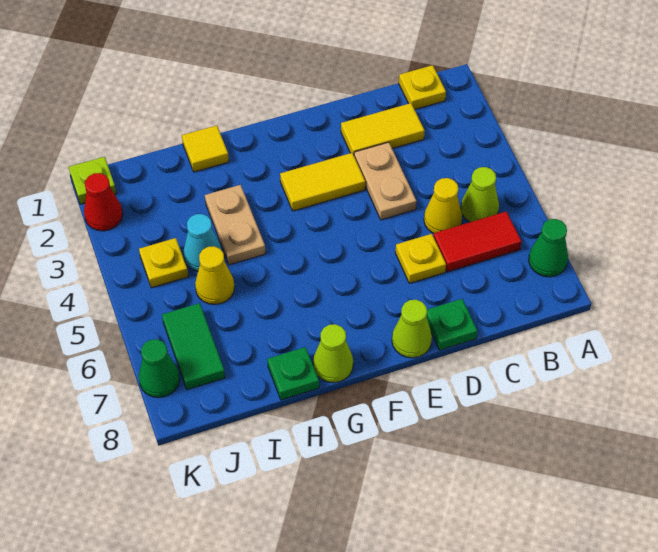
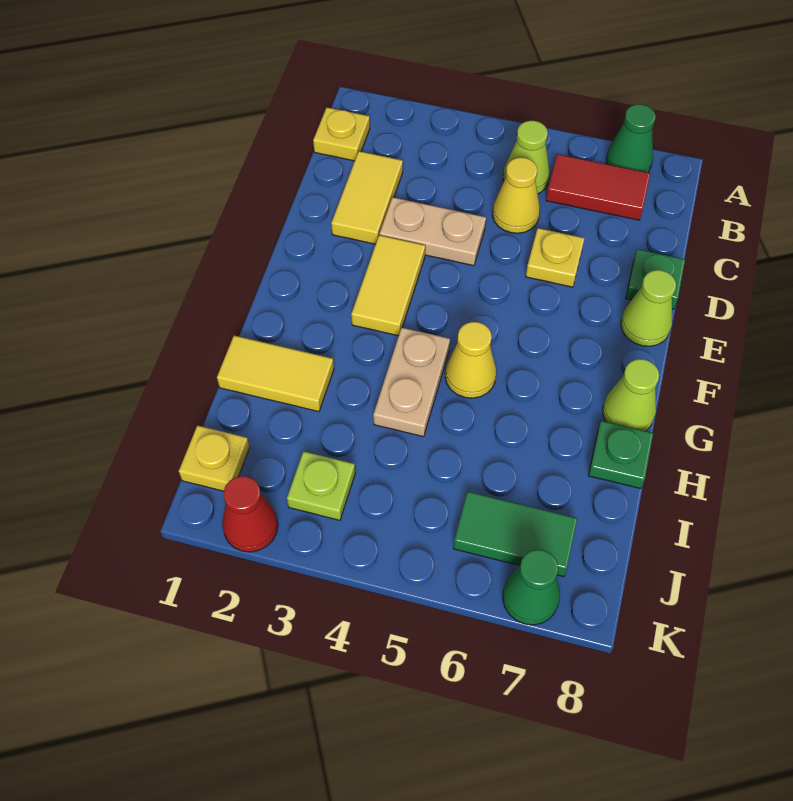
red tile B6:C6 level 1 -> red tile B6:B7 level 1
yellow tile H1 level 1 -> yellow tile H1:H2 level 1
tan plate H3:H4 level 1 -> tan plate G4:H4 level 1
cyan cone I4 level 1 -> none
yellow cone I5 level 1 -> yellow cone G5 level 1
yellow plate J4 level 1 -> yellow plate J1 level 1
lime plate K1 level 1 -> lime plate J3 level 1

